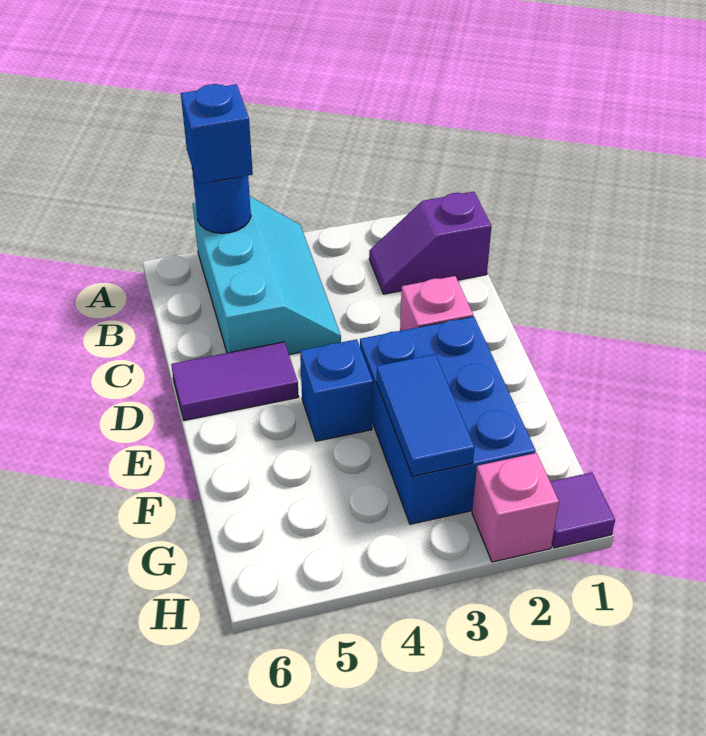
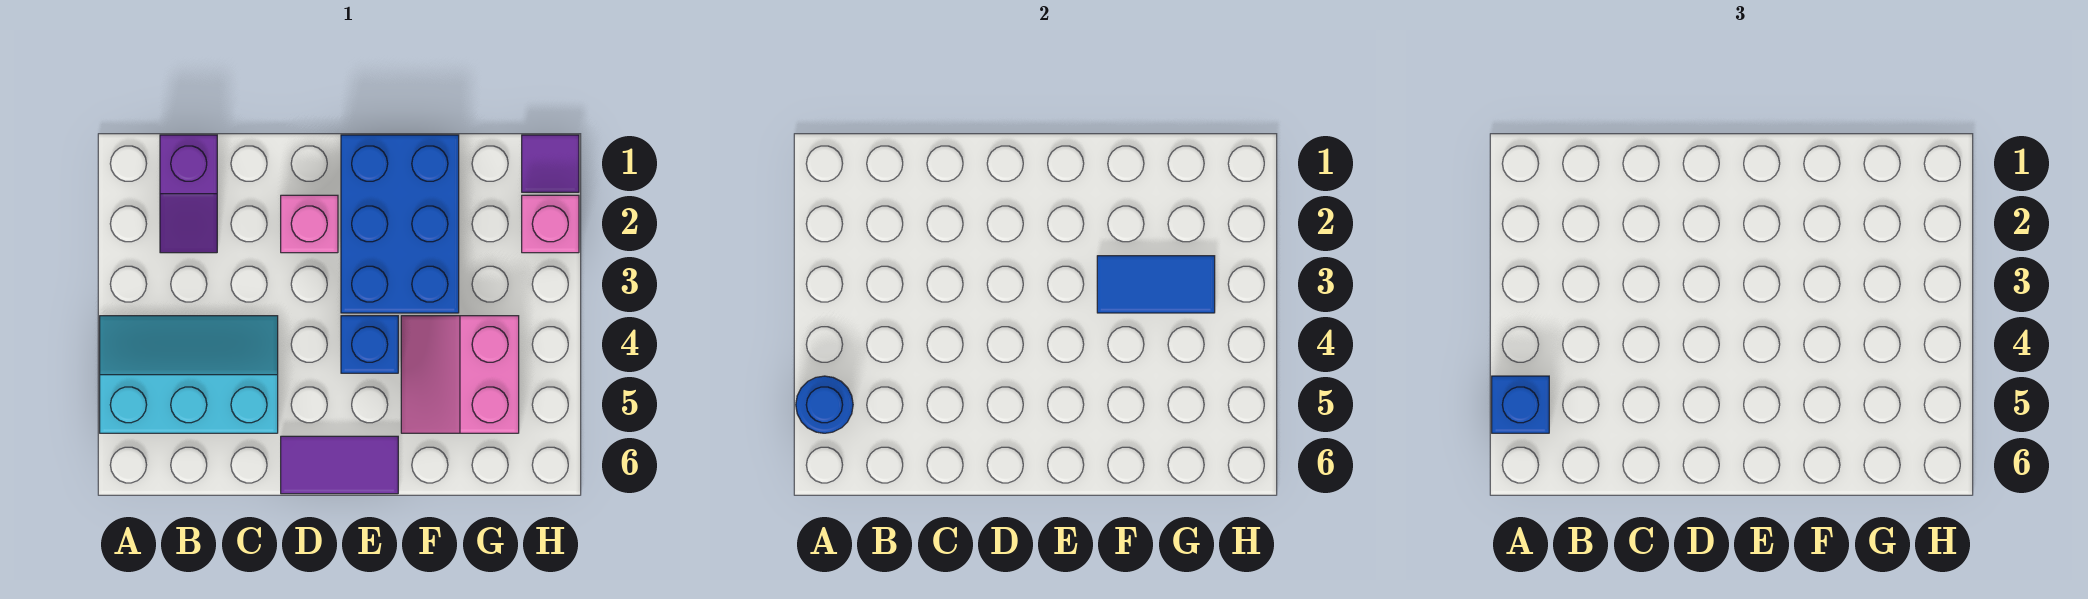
purple tile D5:D6 level 1 -> purple tile D6:E6 level 1
blue brick E2:G3 level 1 -> blue brick E1:F3 level 1
none -> pink slope F4:G5 level 1 top G

